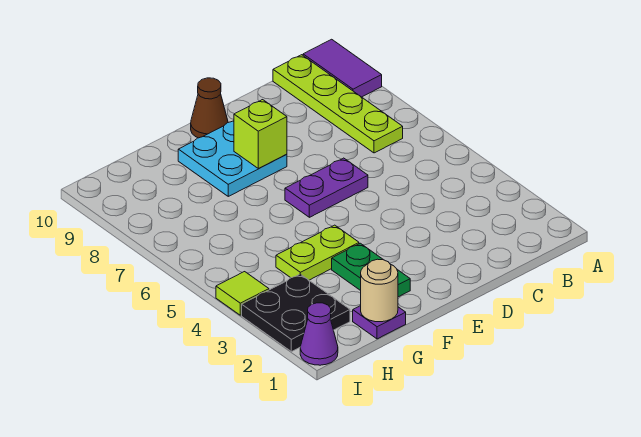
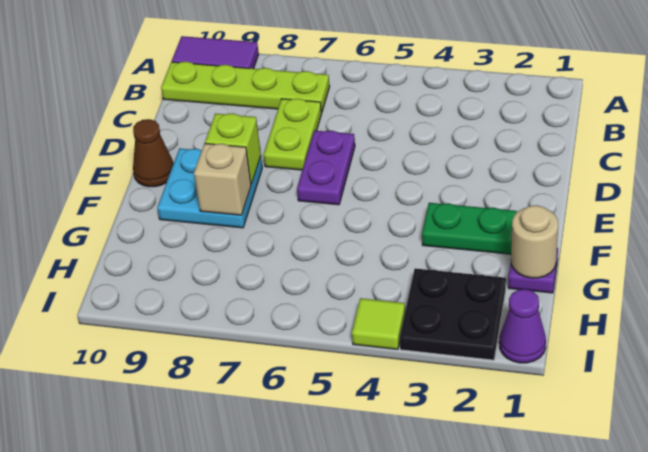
lime plate F4:G4 level 1 -> lime plate C7:D7 level 1
none -> tan brick F8 level 2

